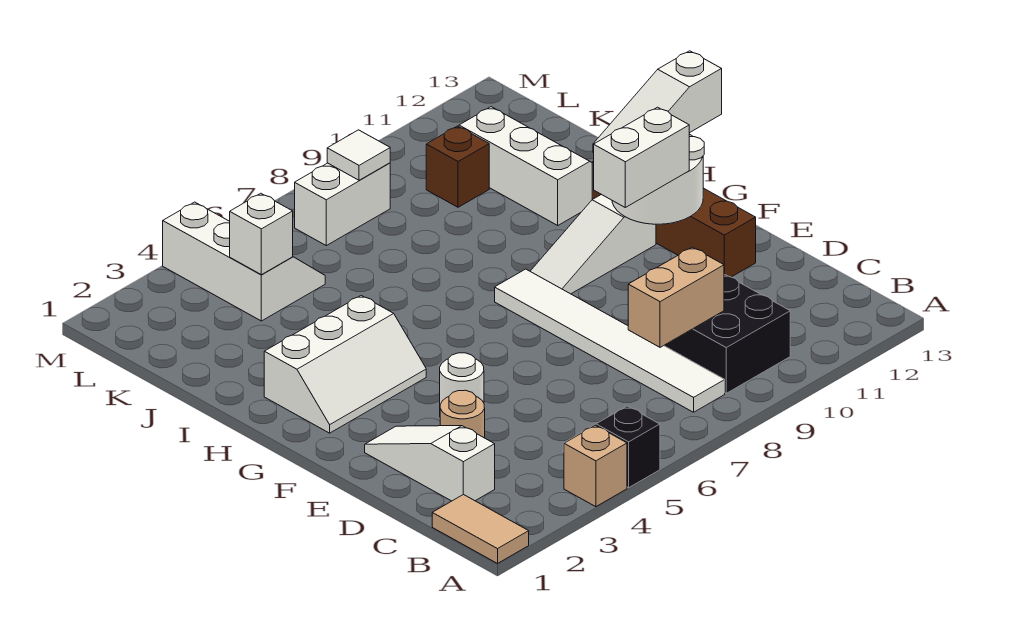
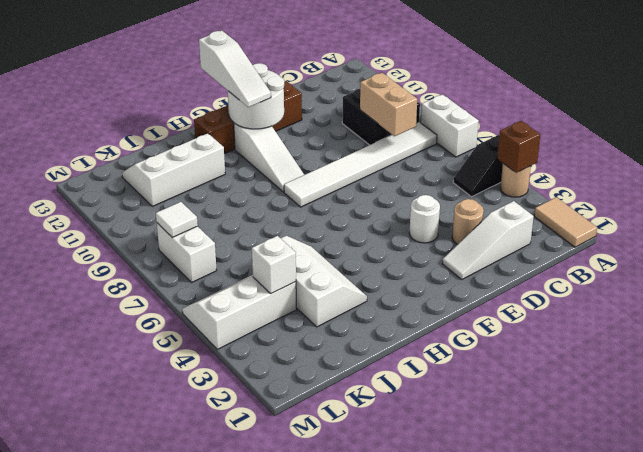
tan tile A1:B1 level 1 -> tan tile A1:A2 level 1
tan brick A4 level 1 -> tan round brick A4 level 1
white brick F10:F11 level 3 -> white brick A7:A8 level 1
white slope G2:H4 level 1 top H -> white slope I3:J5 level 1 top J
brown brick K10 level 1 -> brown brick A4 level 2

